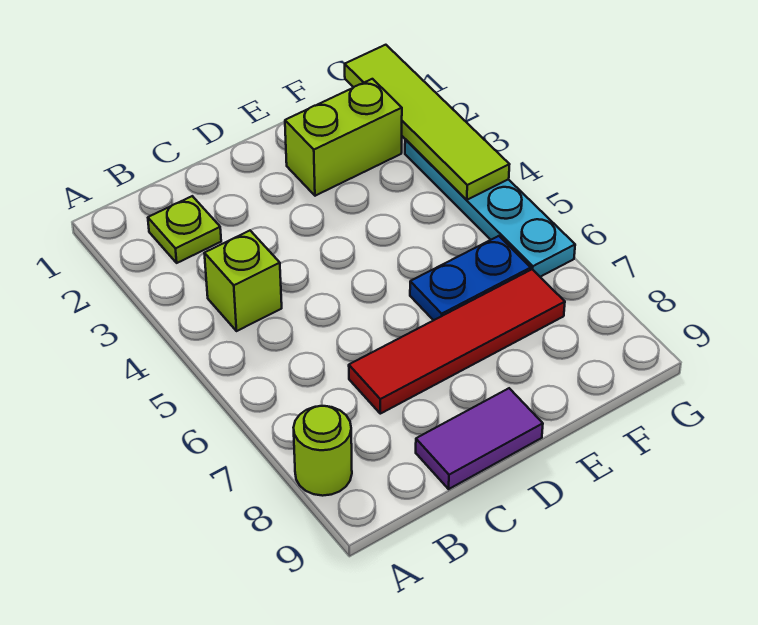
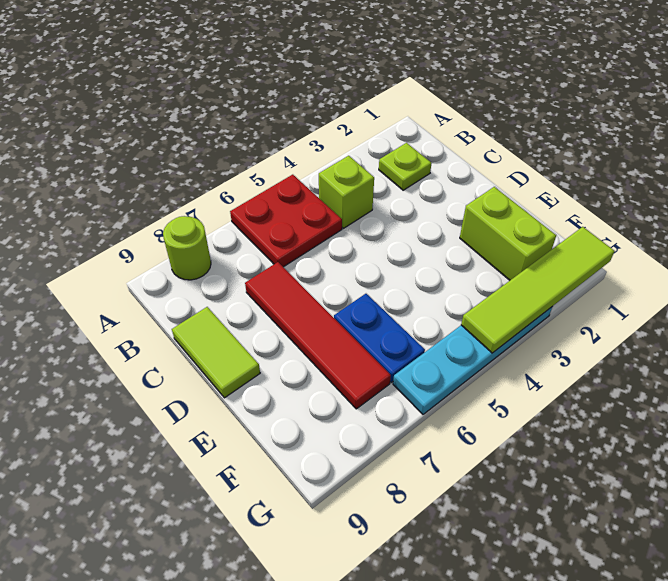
none -> red plate A5:B6 level 1
purple tile C9:D9 level 1 -> lime tile C9:D9 level 1

